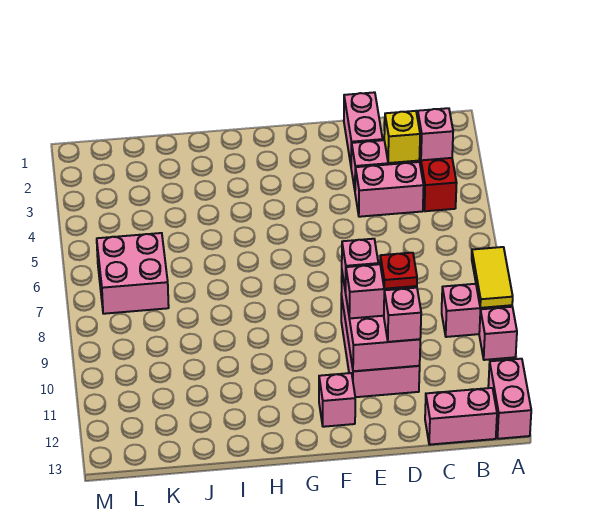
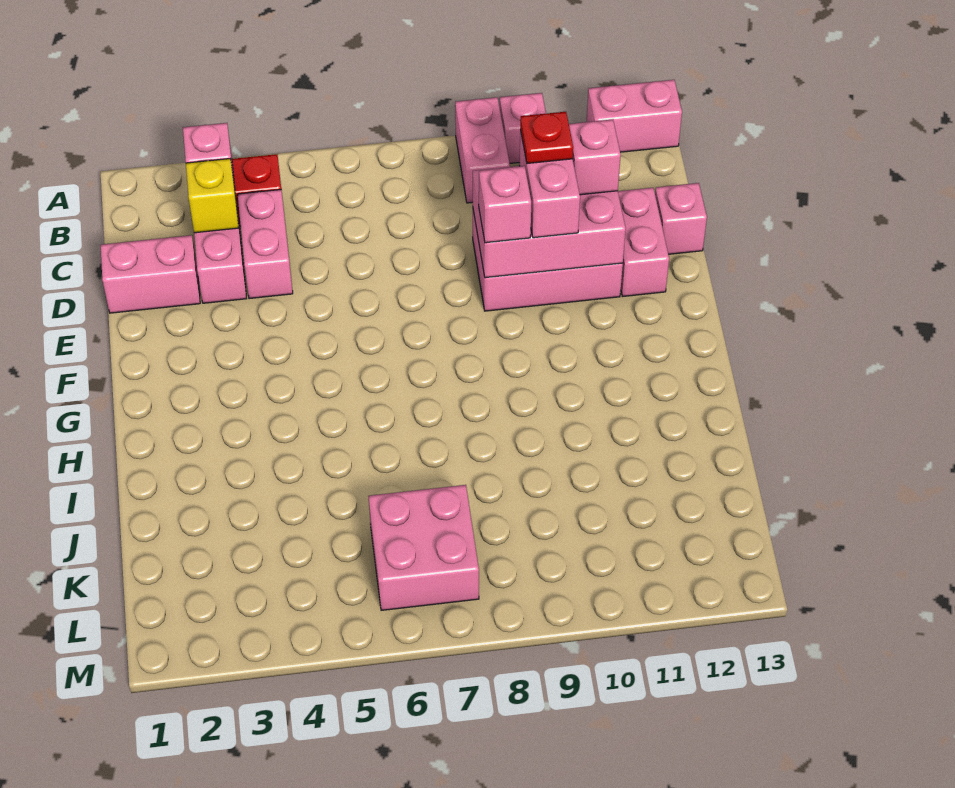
yellow tile A8:A9 level 2 -> none
pink brick B13:C13 level 1 -> pink brick D12:E12 level 1
pink brick F12 level 1 -> pink brick D13 level 1

